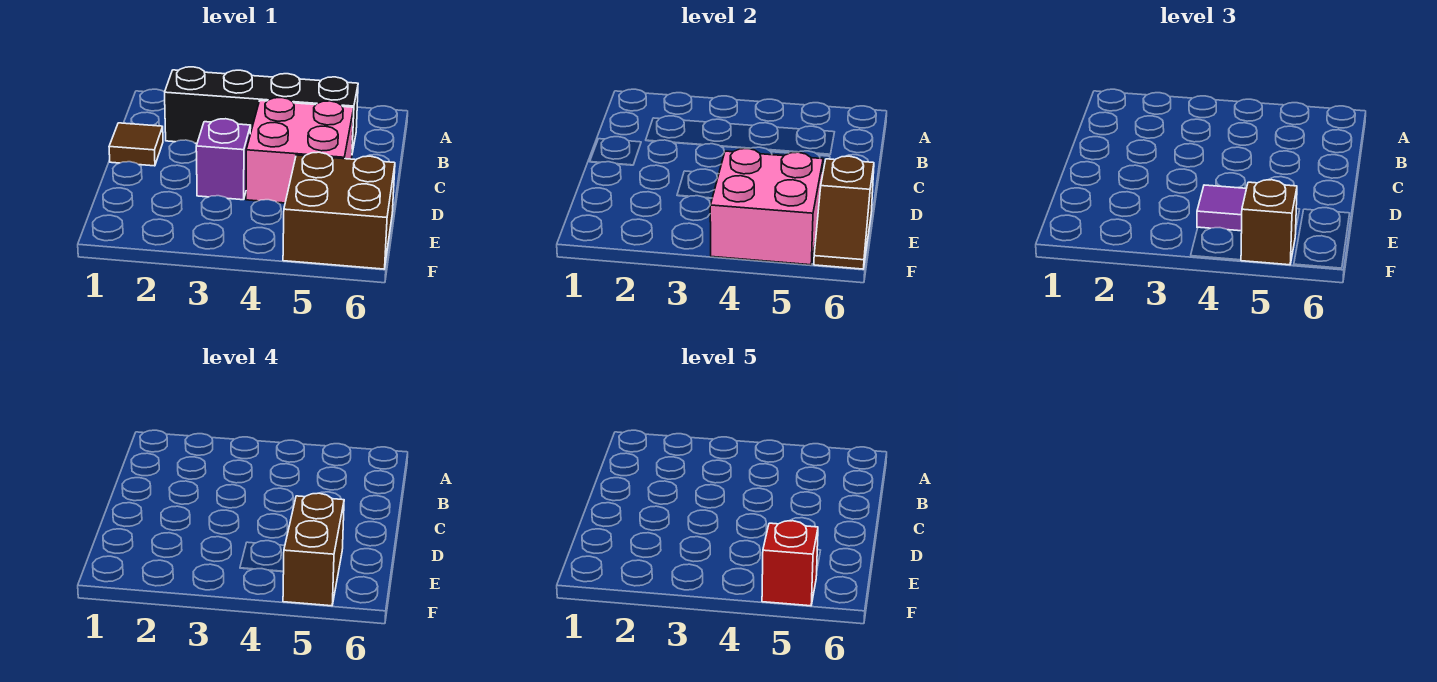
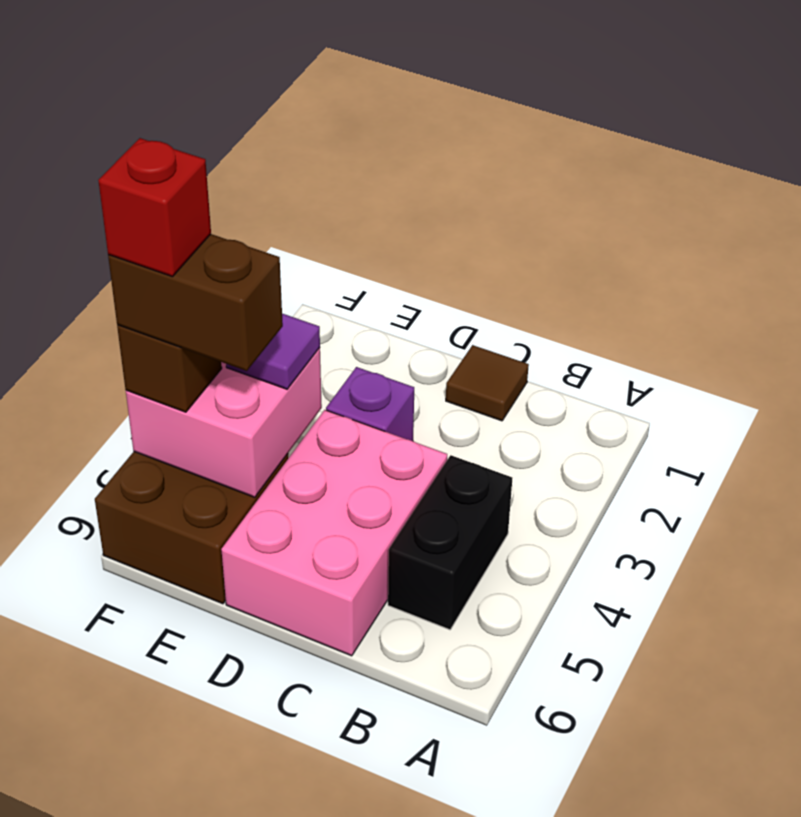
black brick B2:B5 level 1 -> black brick B4:B5 level 1
pink brick C4:D5 level 1 -> pink brick C4:D6 level 1
brown slope E6:F6 level 2 top E -> none

